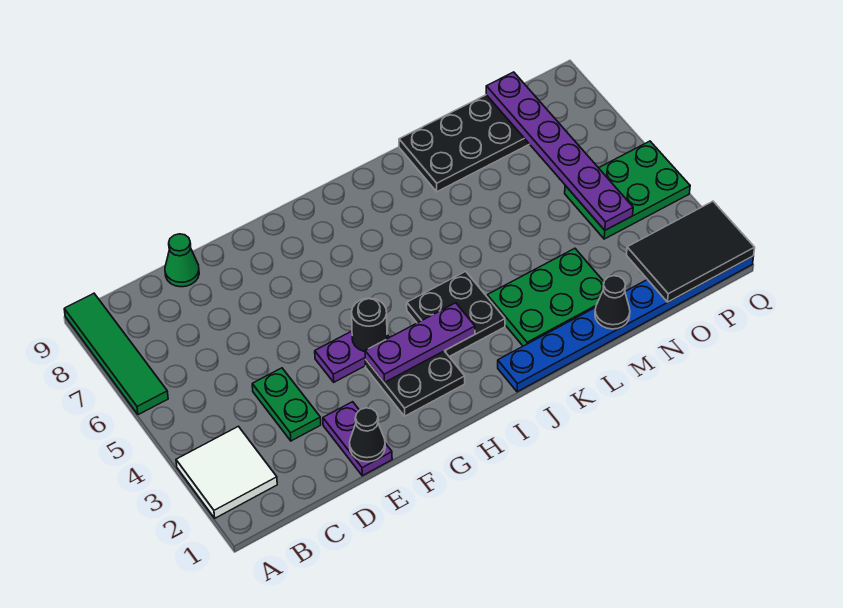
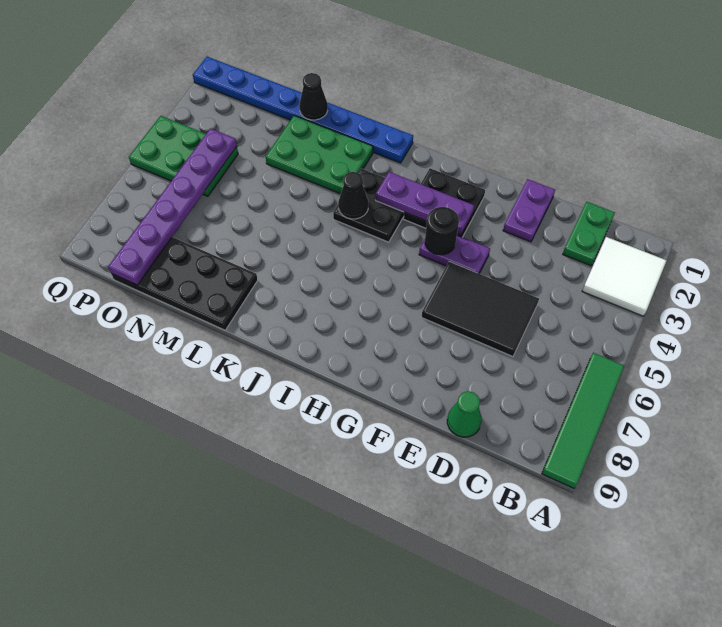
green plate D3:D4 level 1 -> green plate C1:C2 level 1
black cone E1 level 2 -> black cone J4 level 2
black tile O1:Q2 level 2 -> black tile D5:F6 level 1

